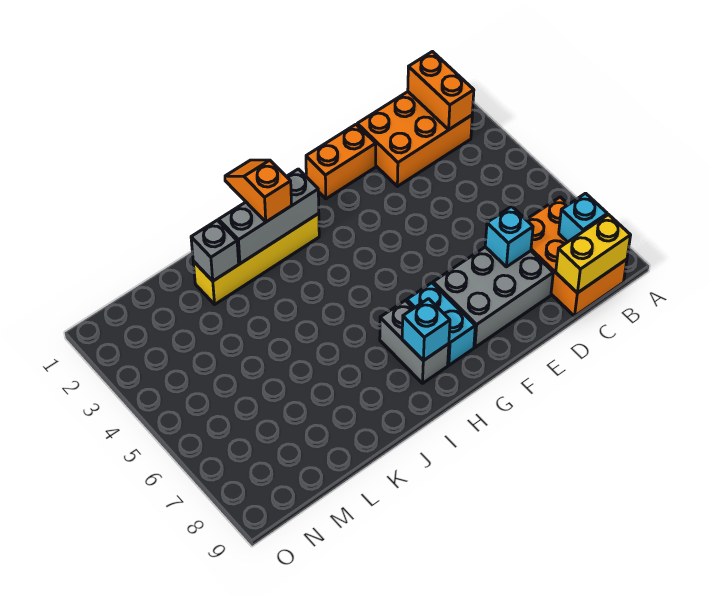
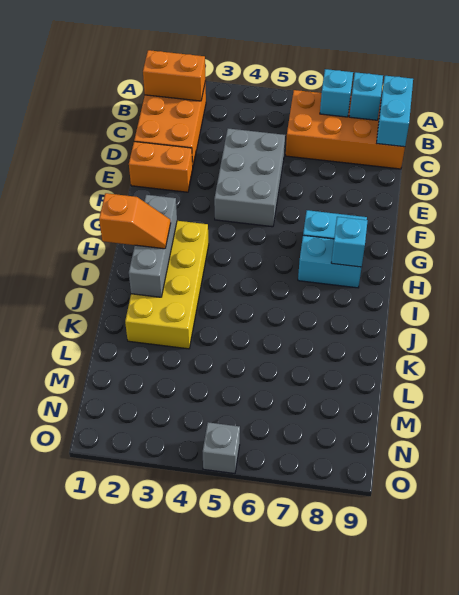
orange brick B7:C9 level 1 -> orange brick B6:C9 level 1
yellow brick B9:C9 level 2 -> cyan brick B9:C9 level 2
grey brick D7:F8 level 1 -> grey brick D4:F5 level 1
cyan brick D7 level 2 -> cyan brick B7 level 2
orange brick E1:F1 level 1 -> orange brick E1:E2 level 1
yellow brick H2:K2 level 1 -> yellow brick H2:K3 level 1
grey brick H7:H8 level 1 -> cyan brick H7:H8 level 1
orange slope I1:I2 level 3 top 2 -> orange slope I1:I2 level 3 top 1
grey brick K2 level 2 -> grey brick O5 level 1

